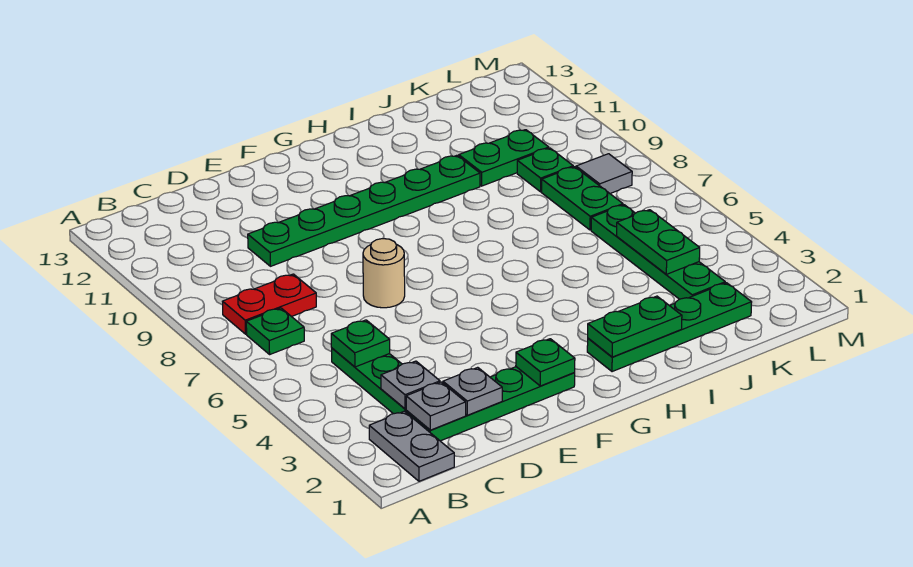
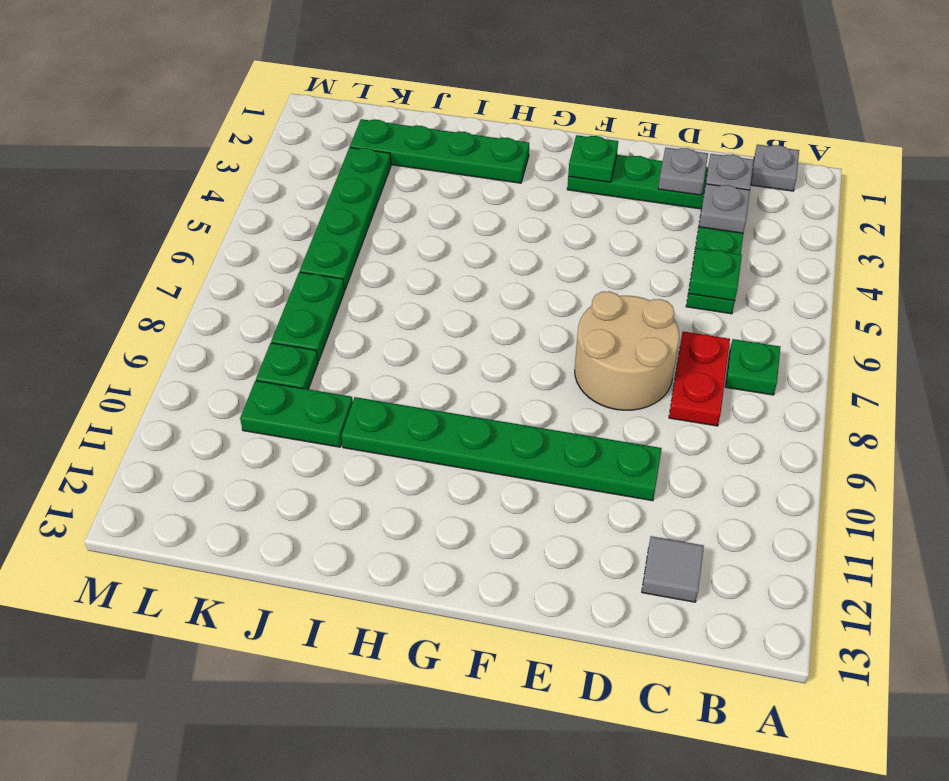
grey plate B1:B2 level 1 -> grey plate B1 level 1
red plate B8:C8 level 1 -> red plate C7:C8 level 1
tan round brick E7 level 1 -> tan round brick D7:E8 level 1
green plate H2:I2 level 2 -> none
green plate K4:K5 level 2 -> none
grey tile L8 level 1 -> grey tile C12 level 1

